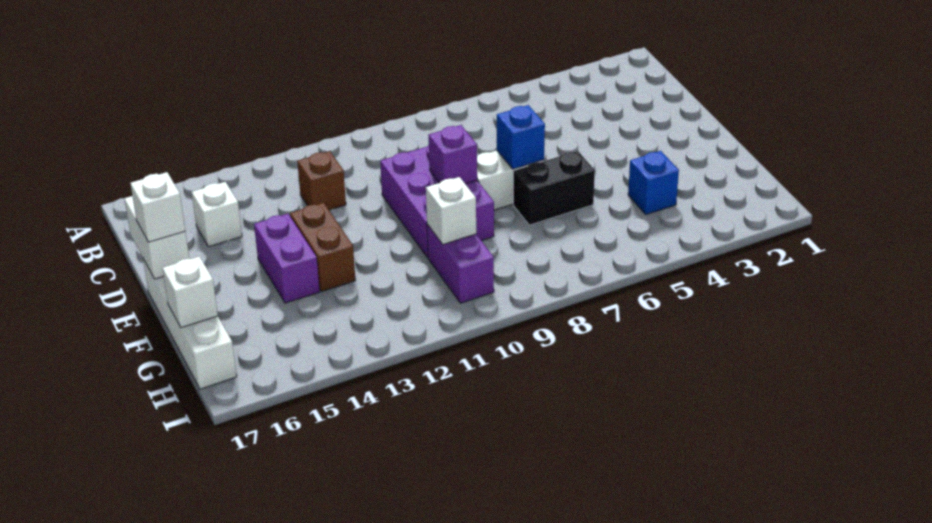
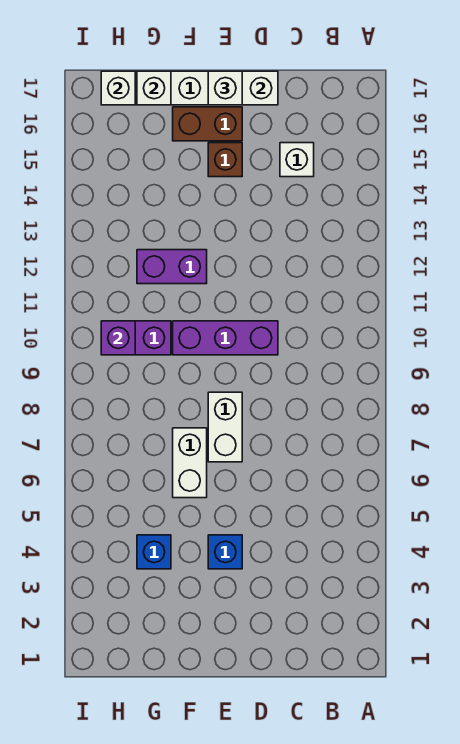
brown brick C12 level 1 -> brown brick E15 level 1
purple brick D9:F10 level 1 -> purple brick D10:F10 level 1
blue brick E7 level 2 -> blue brick E4 level 1
purple brick E9 level 2 -> purple brick H10 level 2
brown brick E13:F13 level 1 -> brown brick E16:F16 level 1
purple brick E14:F14 level 1 -> purple brick F12:G12 level 1
black brick F6:F7 level 1 -> white brick F6:F7 level 1
white brick G10 level 2 -> white brick H17 level 2

